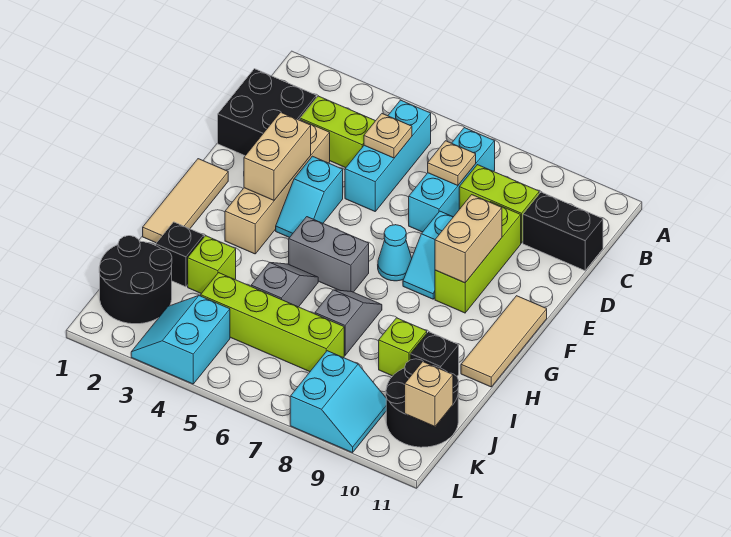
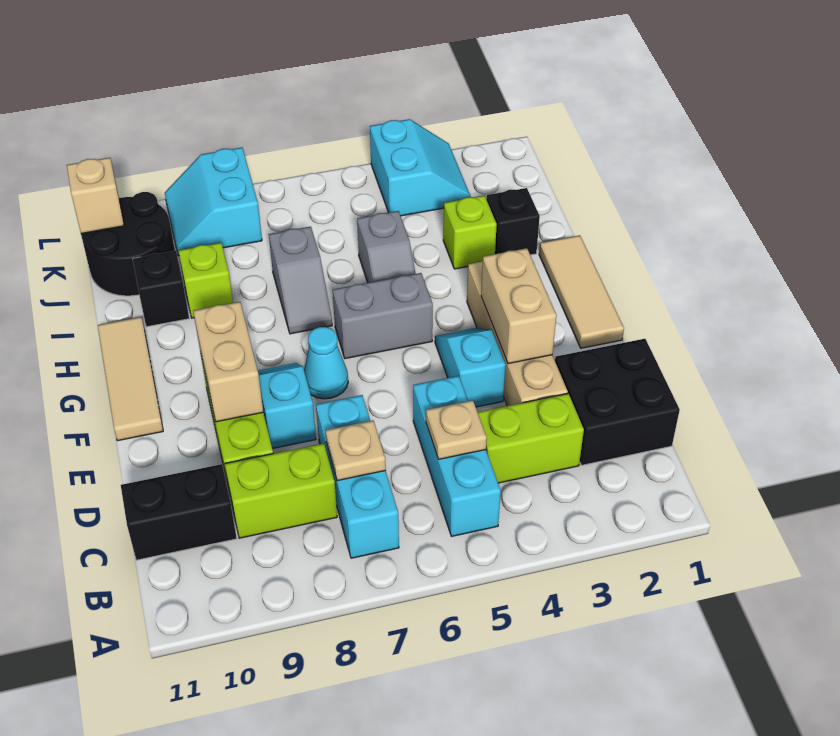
black round brick J1:K2 level 1 -> none
lime brick J4:J7 level 1 -> none

